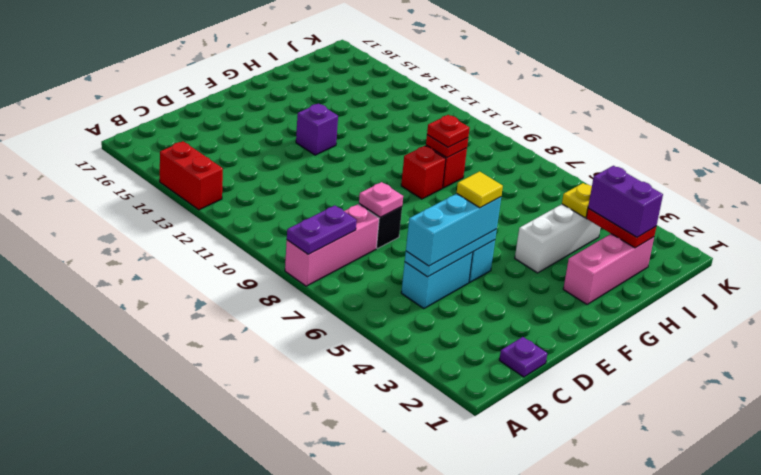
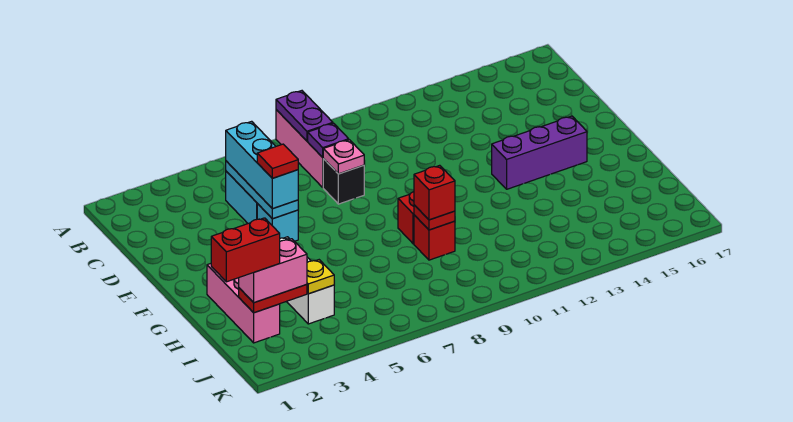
red brick A13:A14 level 1 -> red brick I1:I2 level 4
purple plate C1 level 1 -> purple plate C8 level 2
yellow tile E5 level 4 -> red tile E5 level 4
purple brick F13 level 1 -> purple brick F13:F15 level 1
red plate H9 level 3 -> red brick H9 level 3
purple brick I2:I3 level 3 -> pink brick I2:I3 level 3

